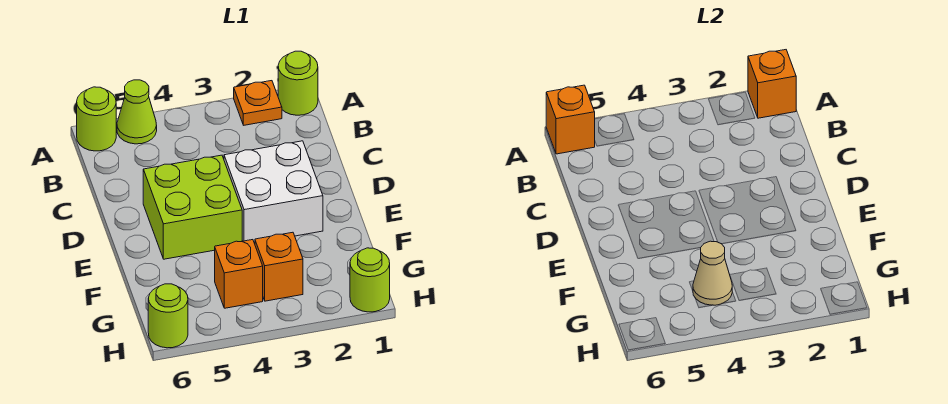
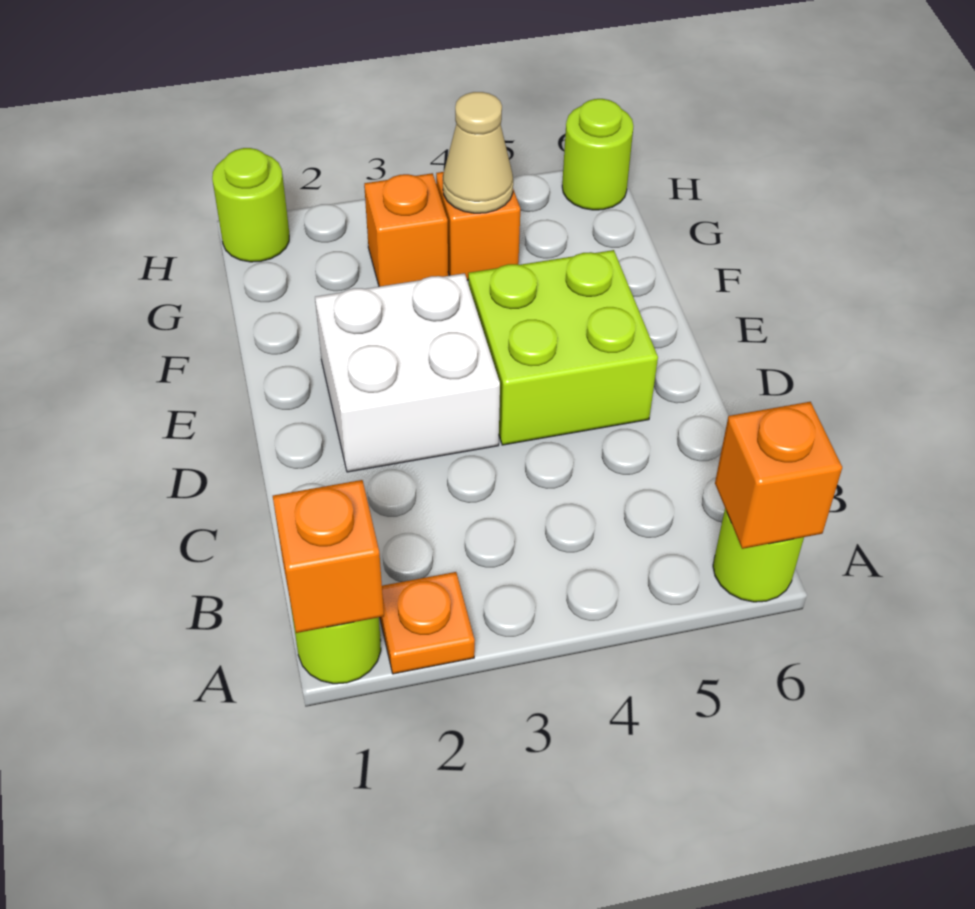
lime cone A5 level 1 -> none

